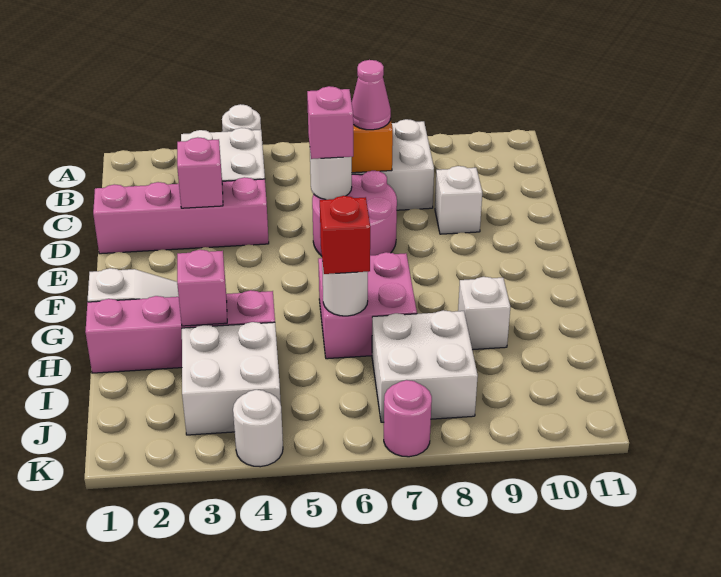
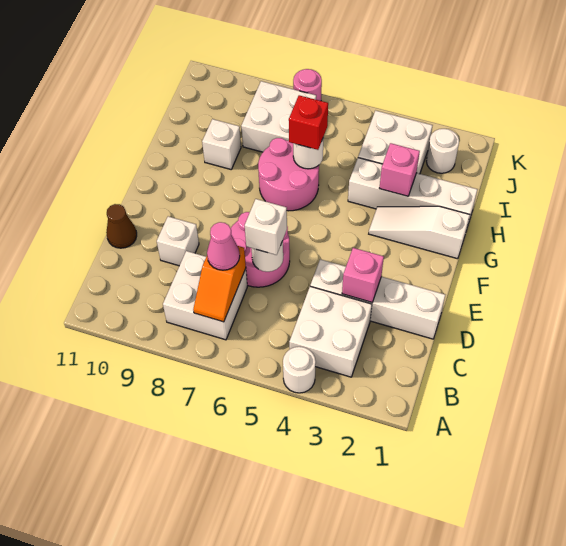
pink brick D1:D4 level 1 -> white brick D1:D4 level 1
pink brick D6 level 3 -> white brick D6 level 3
none -> brown cone D11 level 1
pink brick G6:H7 level 1 -> pink round brick G6:H7 level 1
pink brick H1:H4 level 1 -> white brick H1:H4 level 1
white round brick K4 level 1 -> white round brick J2 level 1

